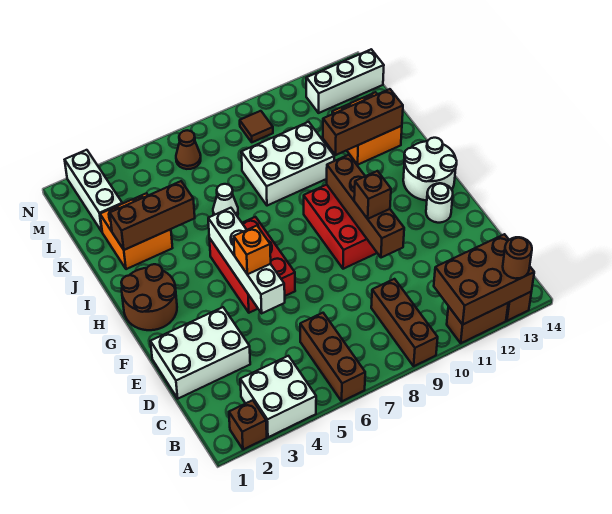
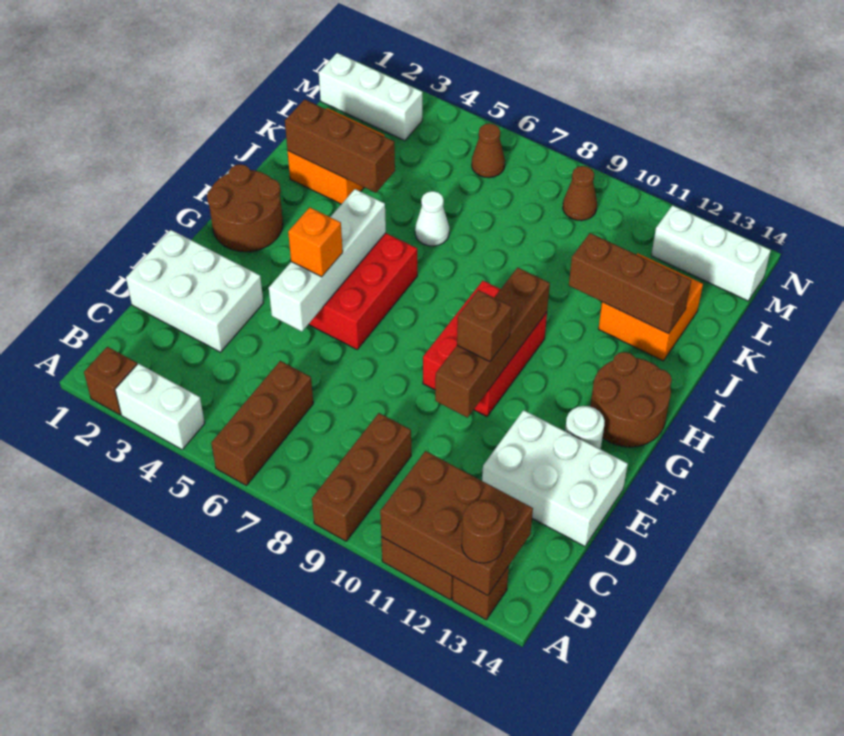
white brick A3:B4 level 1 -> white brick A3:A4 level 1
white round brick G13:H14 level 1 -> brown round brick G13:H14 level 1
white brick J8:K10 level 1 -> white brick D12:E14 level 1
white brick L2:N2 level 1 -> white brick M1:M3 level 1
brown tile M9 level 1 -> brown cone M9 level 1

